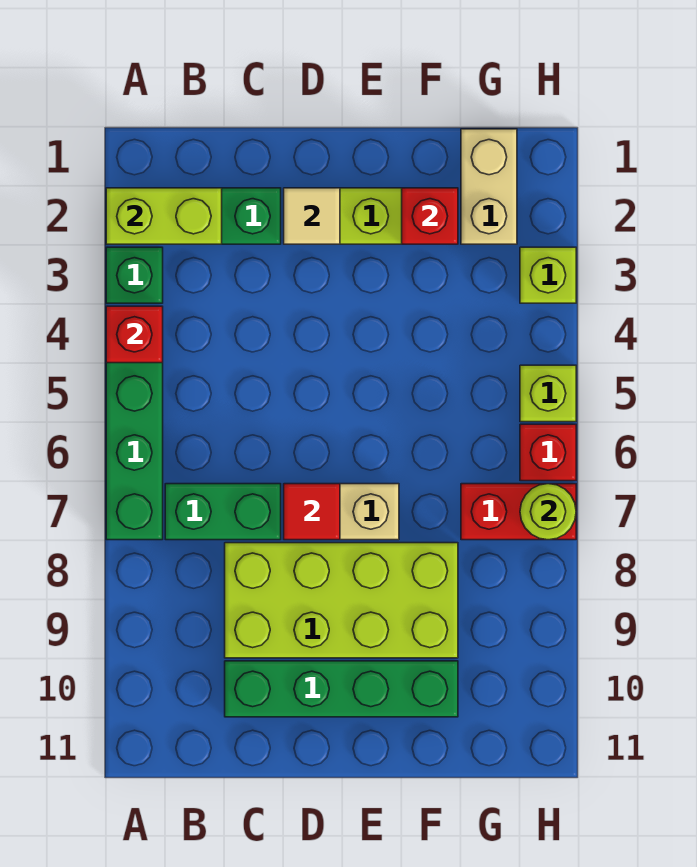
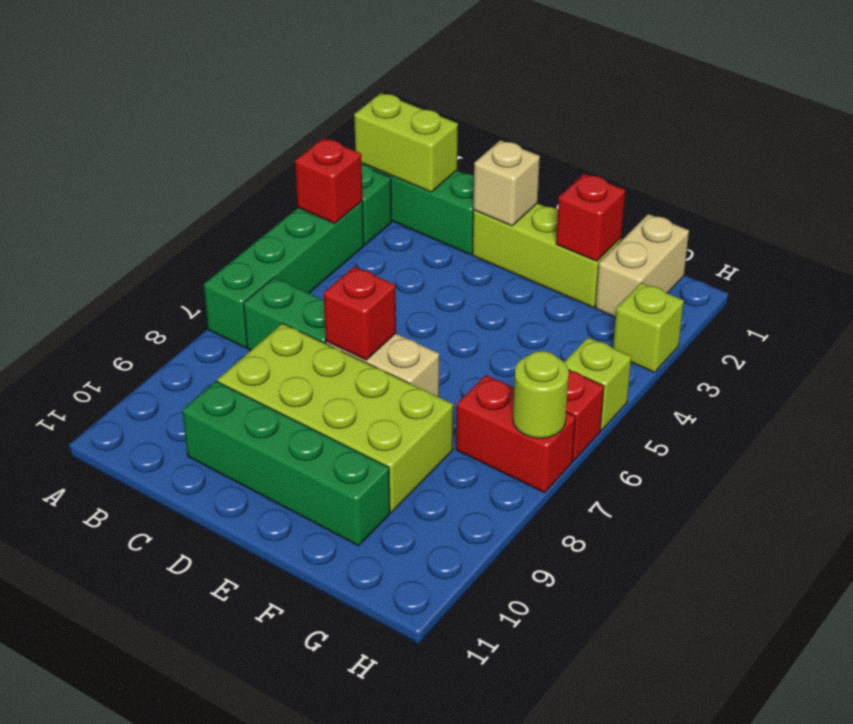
tan tile D2 level 2 -> tan brick D2 level 2
red tile D7 level 2 -> red brick D7 level 2

